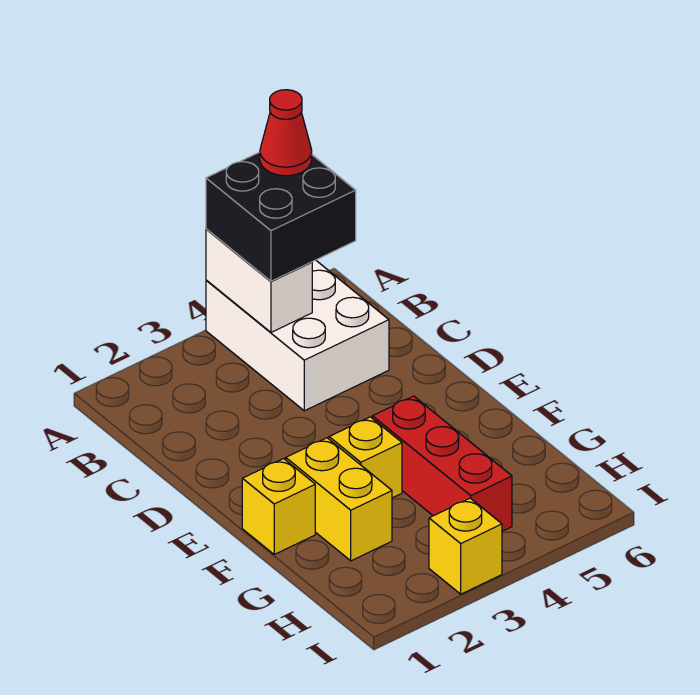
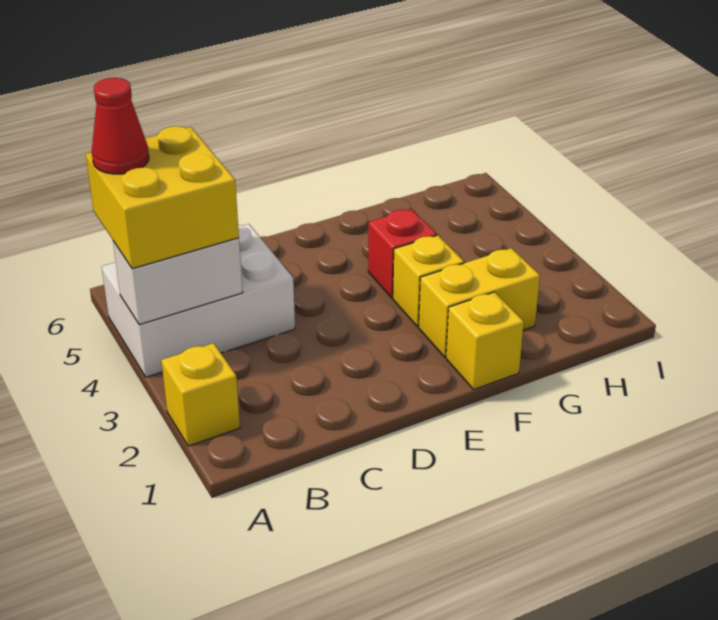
black brick A4:B5 level 3 -> yellow brick A4:B5 level 3
red brick F4:H4 level 1 -> red brick F4 level 1
yellow brick I3 level 1 -> yellow brick A2 level 1

